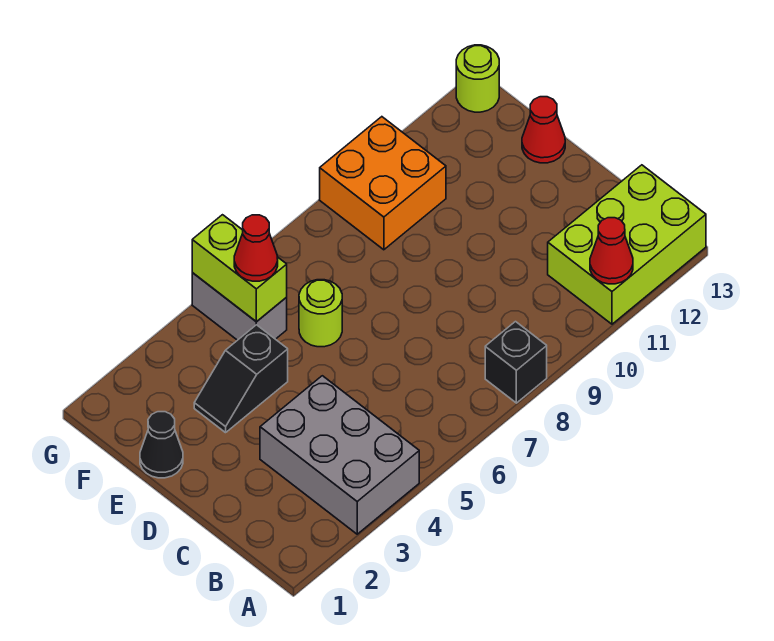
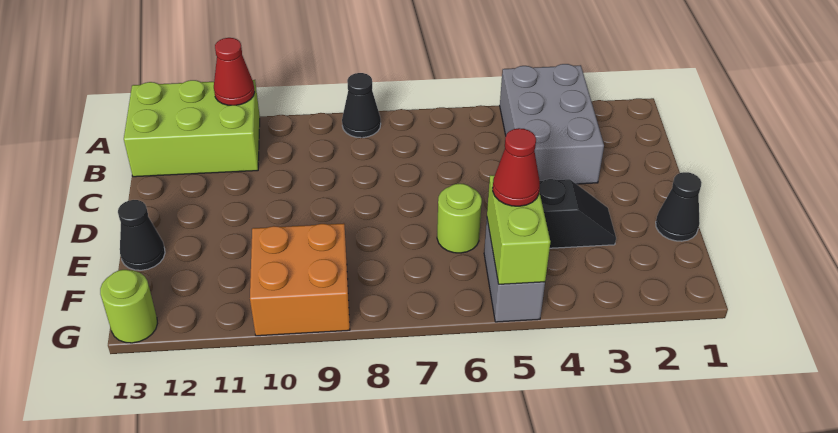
black brick A8 level 1 -> black cone A8 level 1
red cone E13 level 1 -> black cone E13 level 1

